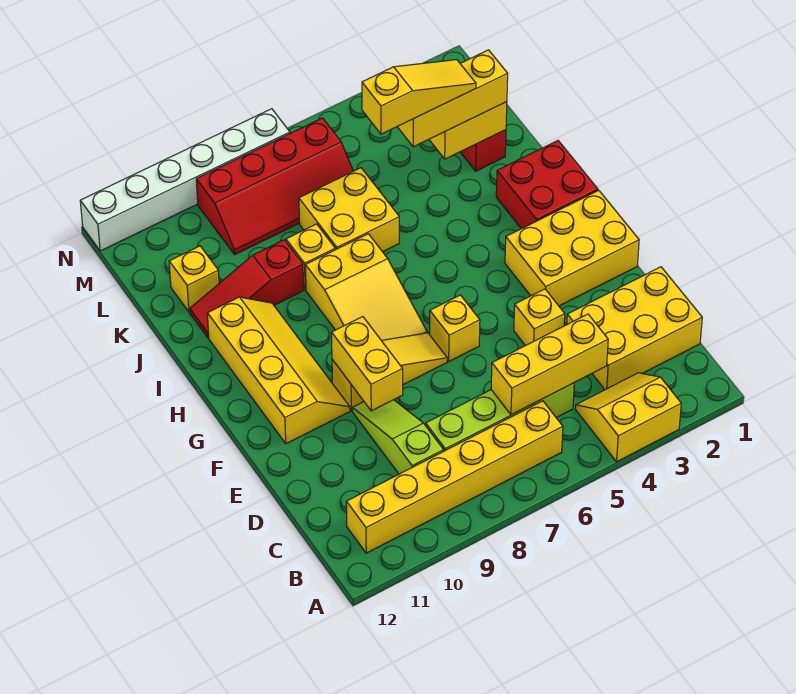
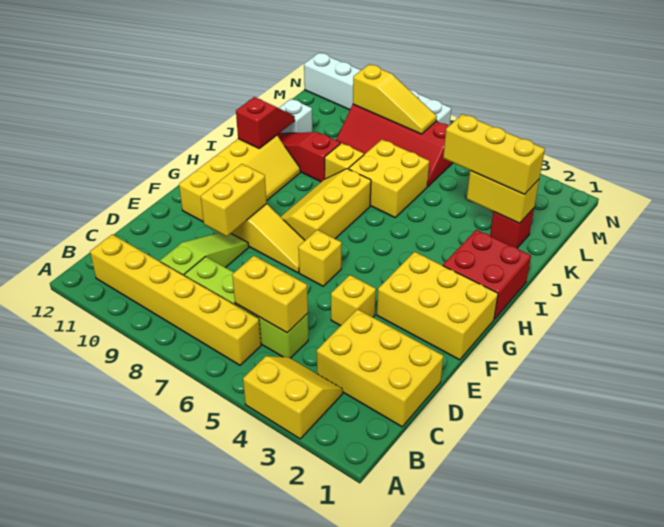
yellow brick C4:C6 level 2 -> yellow brick C5:C6 level 2
yellow slope G7:I8 level 1 top I -> yellow slope G7:I8 level 1 top 7
none -> red slope I11:J11 level 2 top I
yellow slope K3:K5 level 4 top 5 -> yellow slope M7:M9 level 2 top 9
yellow brick K11 level 1 -> white brick K11 level 1

